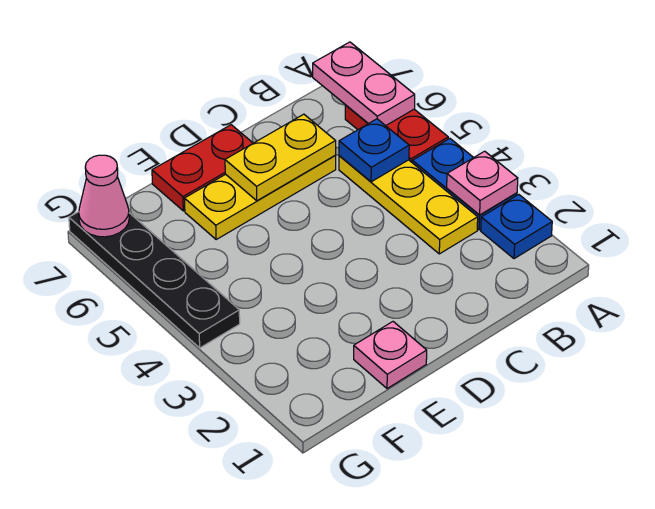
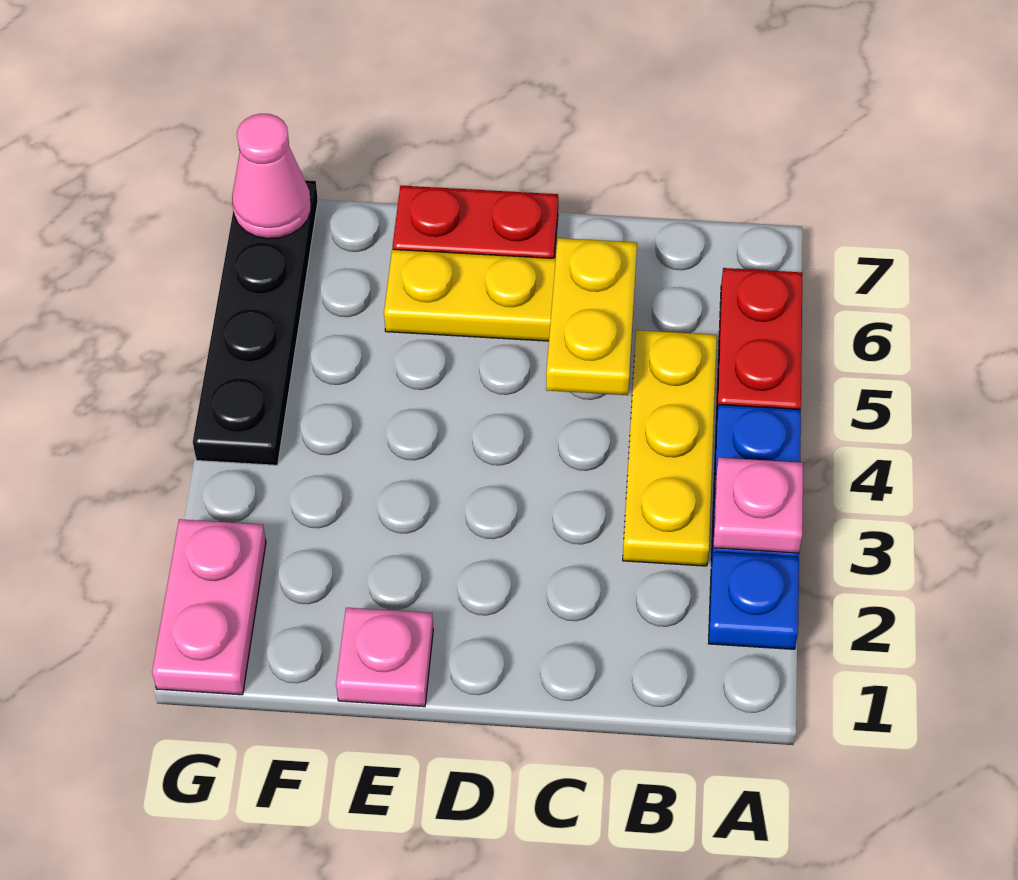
pink plate A6:A7 level 2 -> pink plate G1:G2 level 1
blue plate B5 level 2 -> none
yellow plate C6:D6 level 2 -> yellow plate C5:C6 level 2

